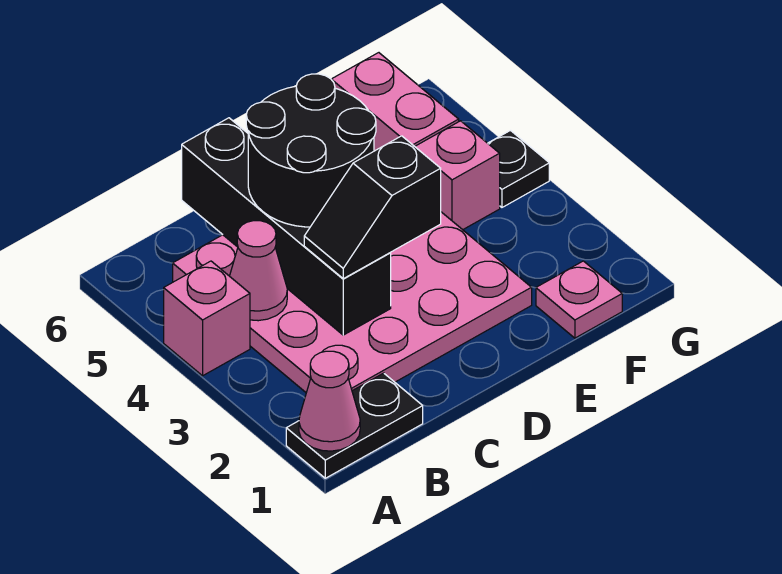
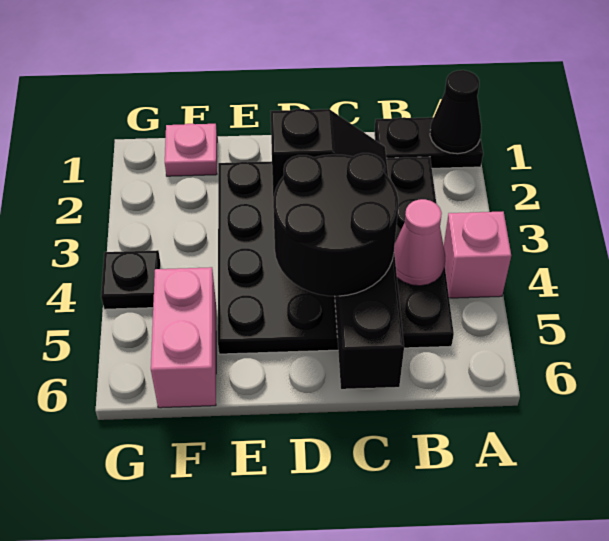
pink cone A1 level 2 -> black cone A1 level 2
pink plate B2:E5 level 1 -> black plate B2:E5 level 1
pink brick F4 level 1 -> none

